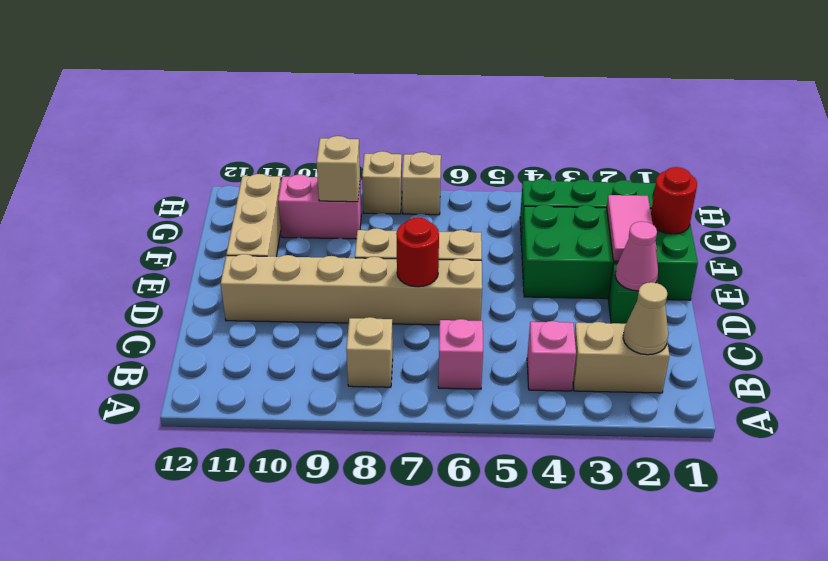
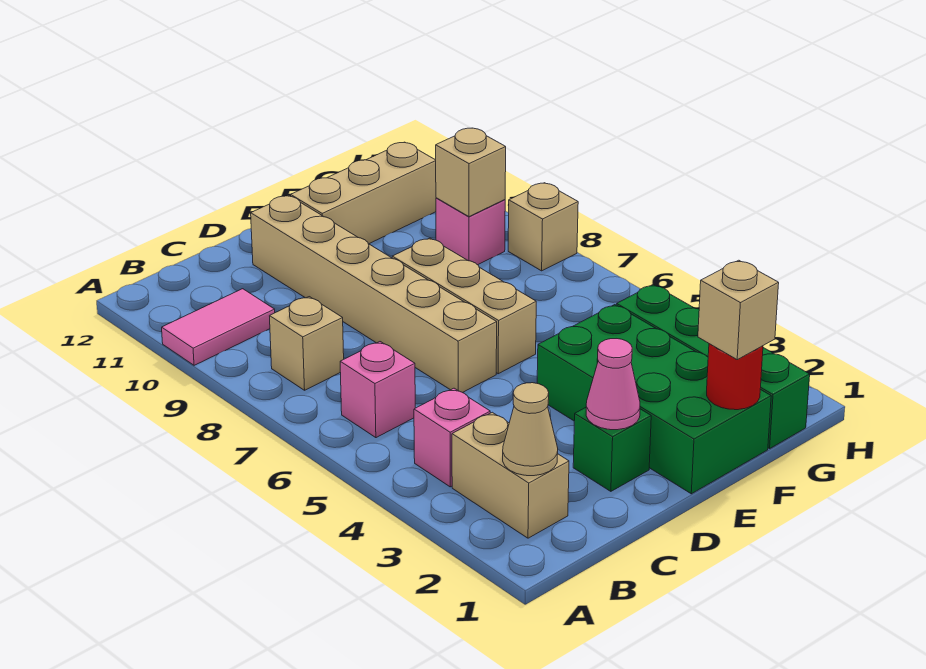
red round brick D7 level 2 -> none
pink tile E2:F2 level 2 -> pink tile A10:B10 level 1
pink brick G9:G10 level 1 -> pink brick G9 level 1
tan brick H7 level 1 -> tan brick F1 level 3

